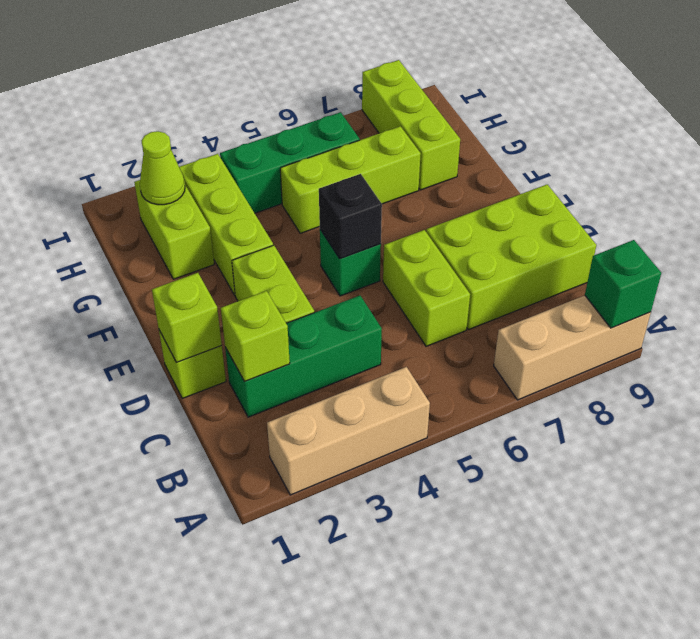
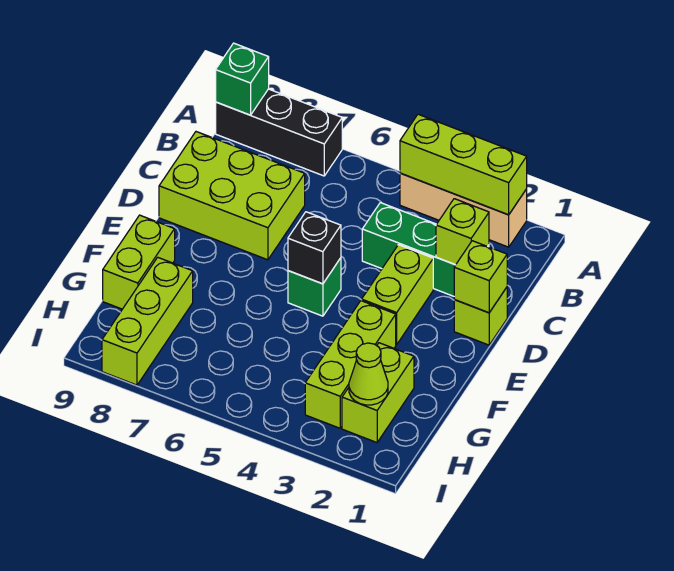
tan brick A7:A9 level 1 -> black brick A7:A9 level 1
lime brick C6:D6 level 1 -> lime brick F9:G9 level 1
lime brick G5:G7 level 1 -> lime brick A2:A4 level 2
green brick H4:H6 level 1 -> none

